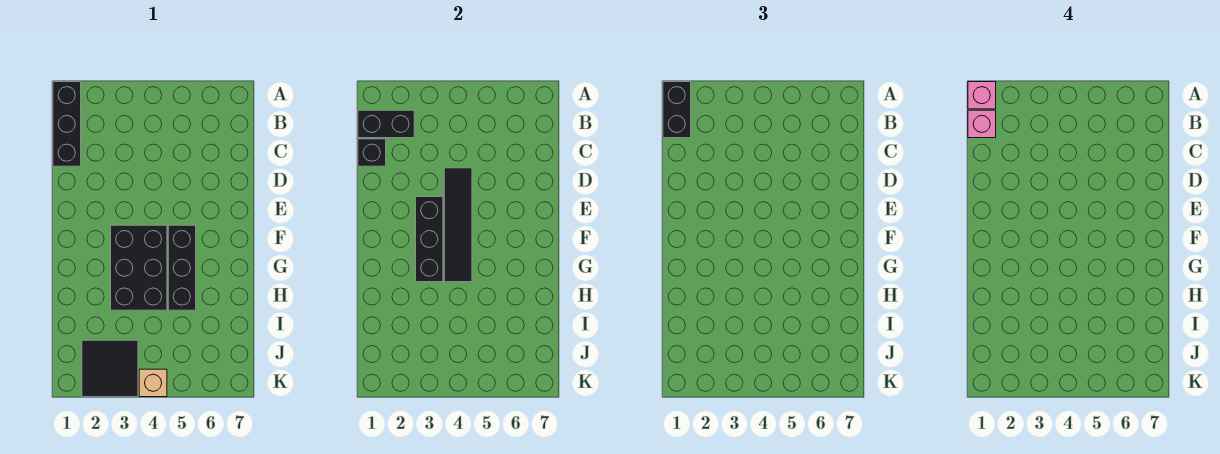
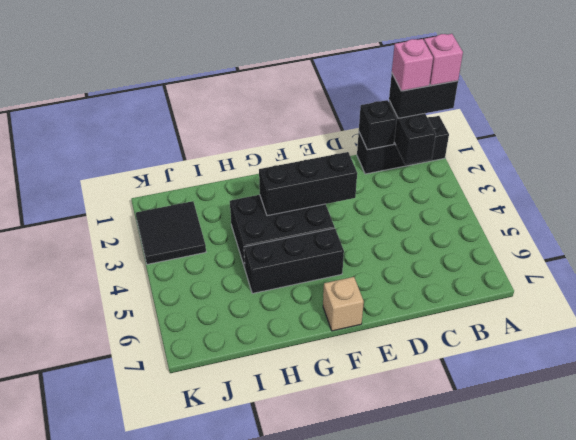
black tile D4:G4 level 2 -> none
tan brick K4 level 1 -> tan brick F7 level 1

